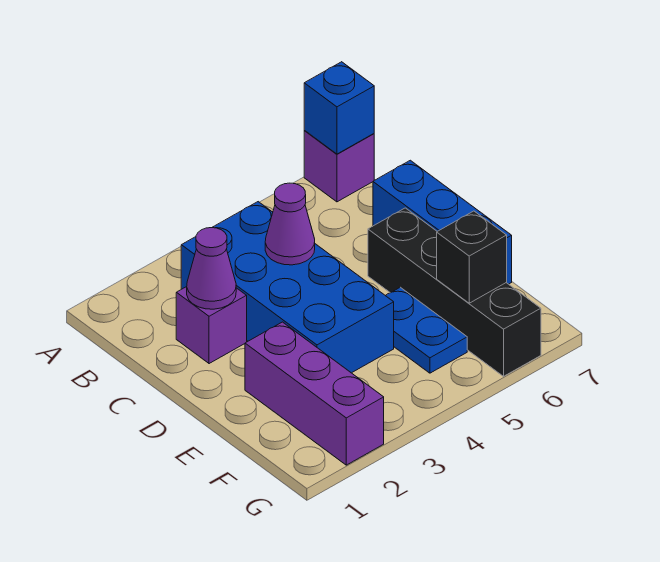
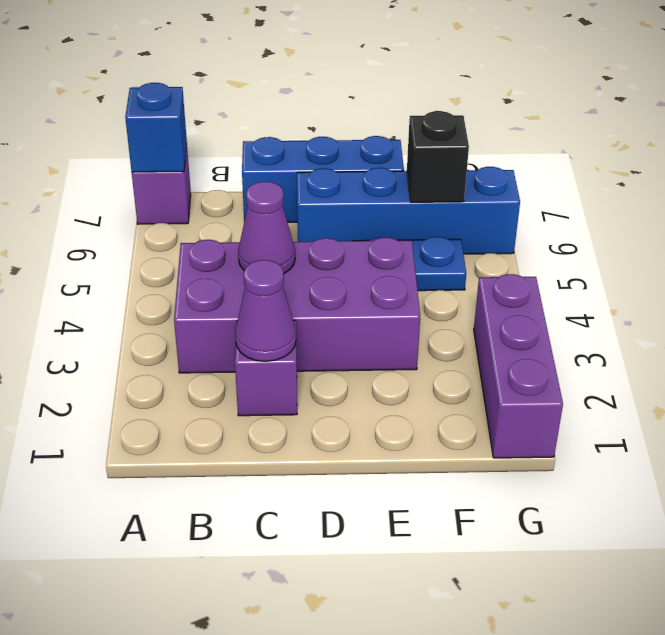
blue brick B3:E4 level 1 -> purple brick B3:E4 level 1
black brick D6:G6 level 1 -> blue brick D6:G6 level 1
purple brick E2:G2 level 1 -> purple brick G1:G3 level 1

